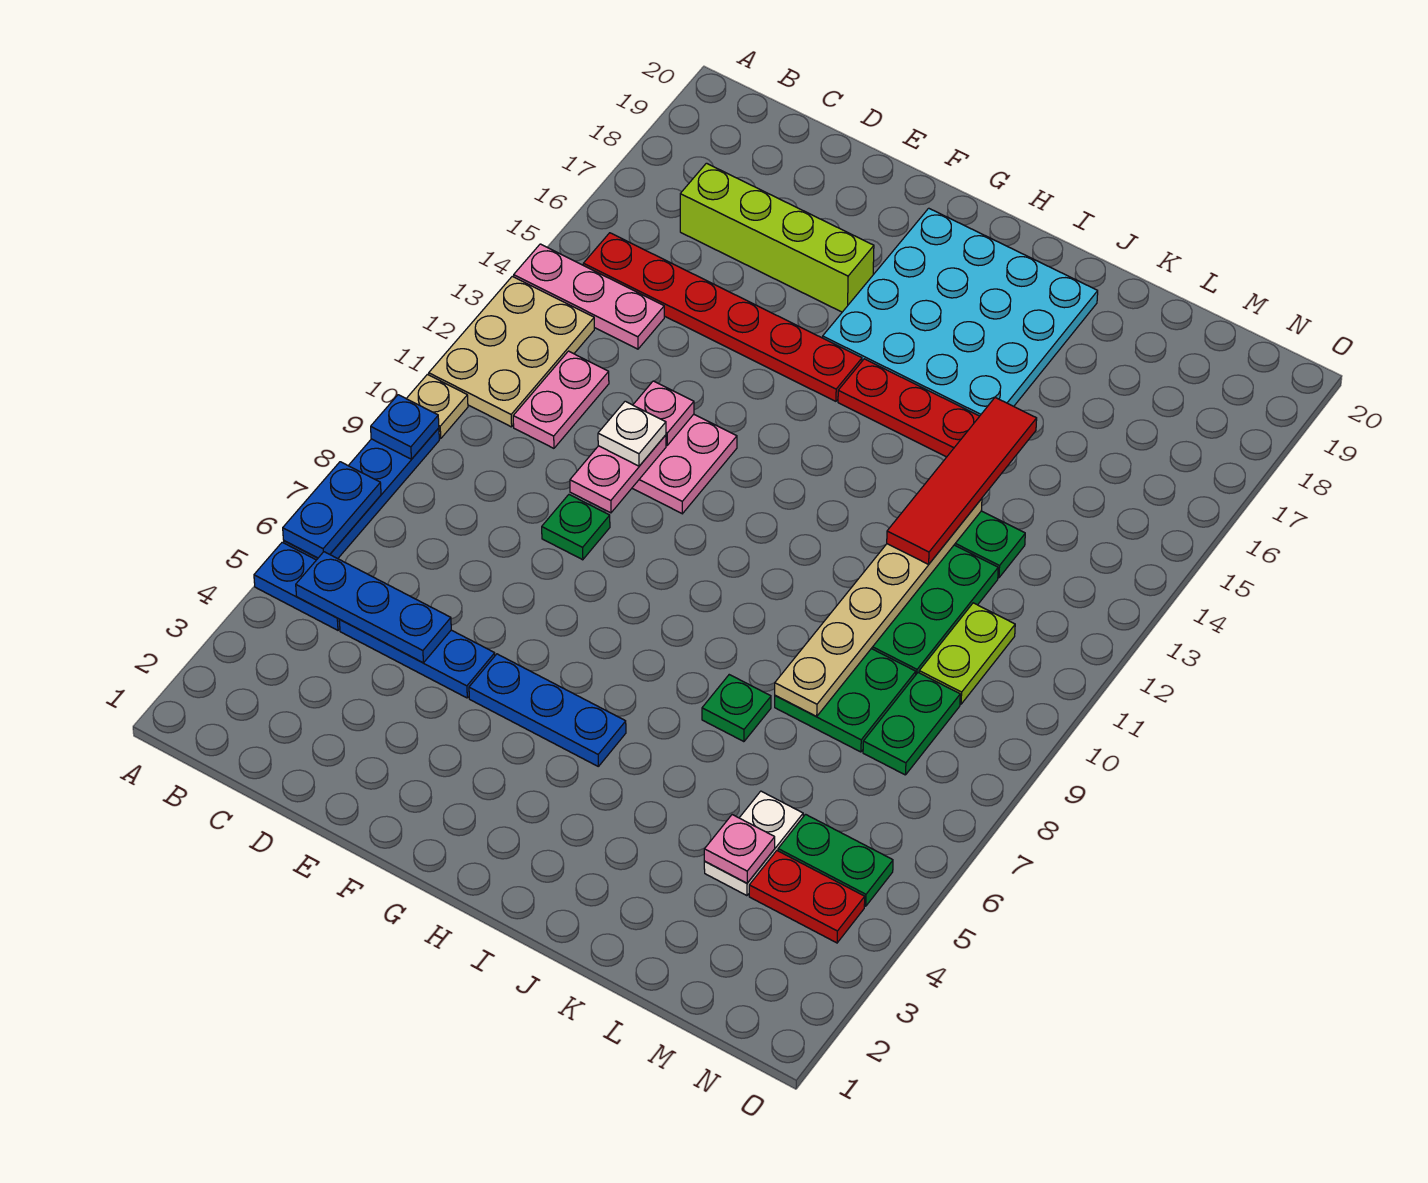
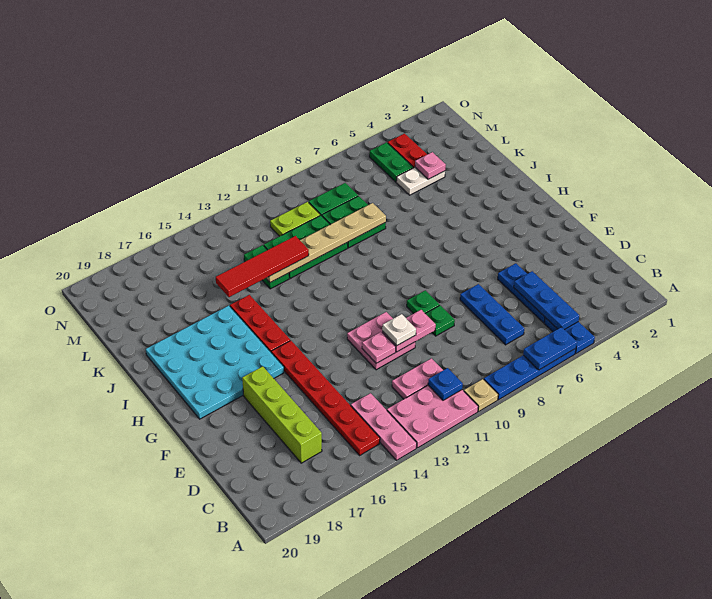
blue plate A9 level 2 -> blue plate B11 level 2
tan plate A11:B13 level 1 -> pink plate A11:B13 level 1
blue plate F5:H5 level 1 -> blue plate C7:E7 level 1
green plate J7 level 1 -> green plate F9 level 1

